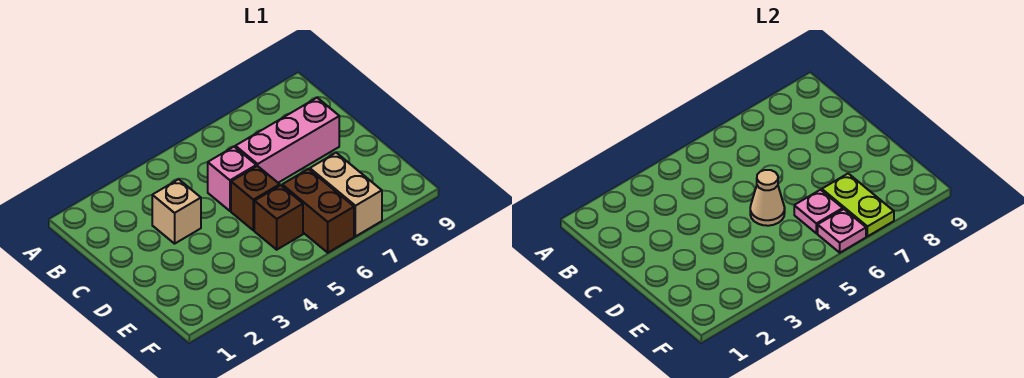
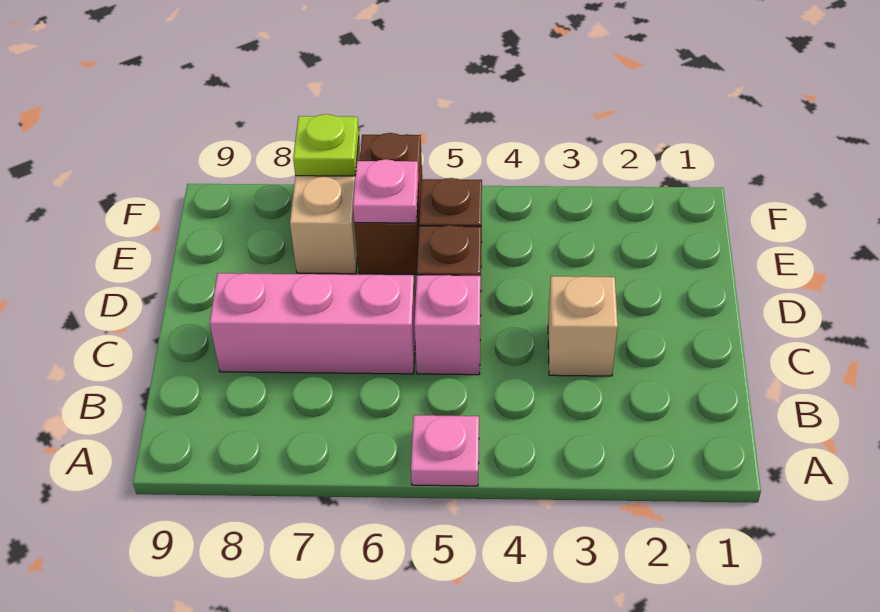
tan cone D5 level 2 -> none
lime plate E7:F7 level 2 -> lime plate F7 level 2
pink plate F6 level 2 -> pink plate A5 level 1

